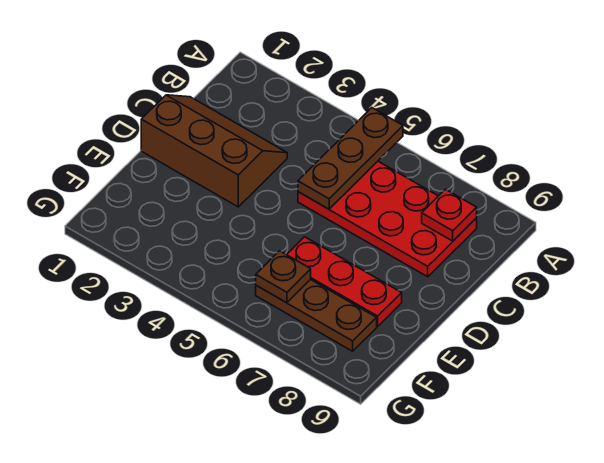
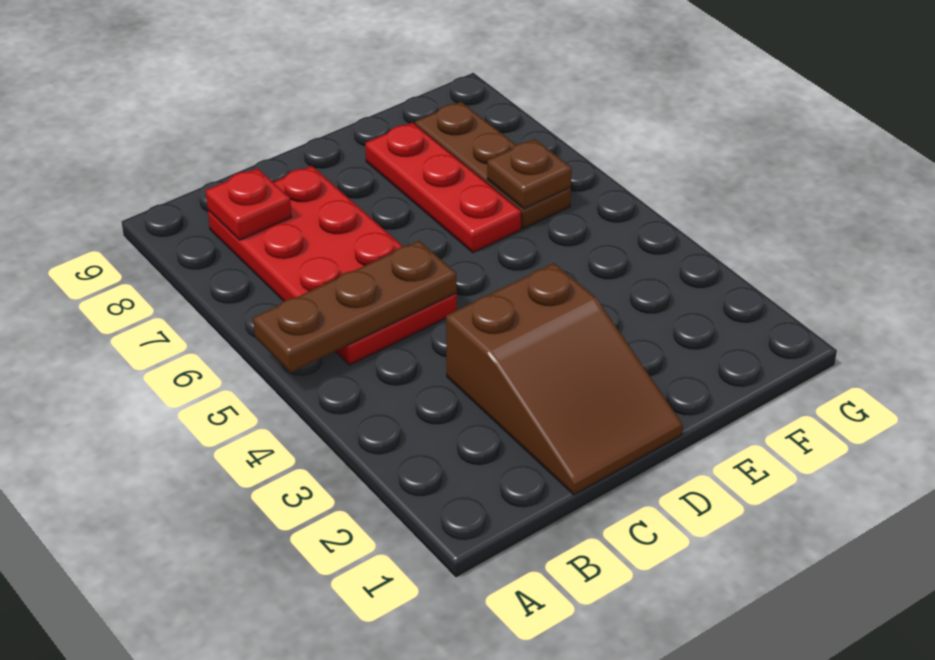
brown slope C1:D3 level 1 top D -> brown slope C1:D3 level 1 top 3

